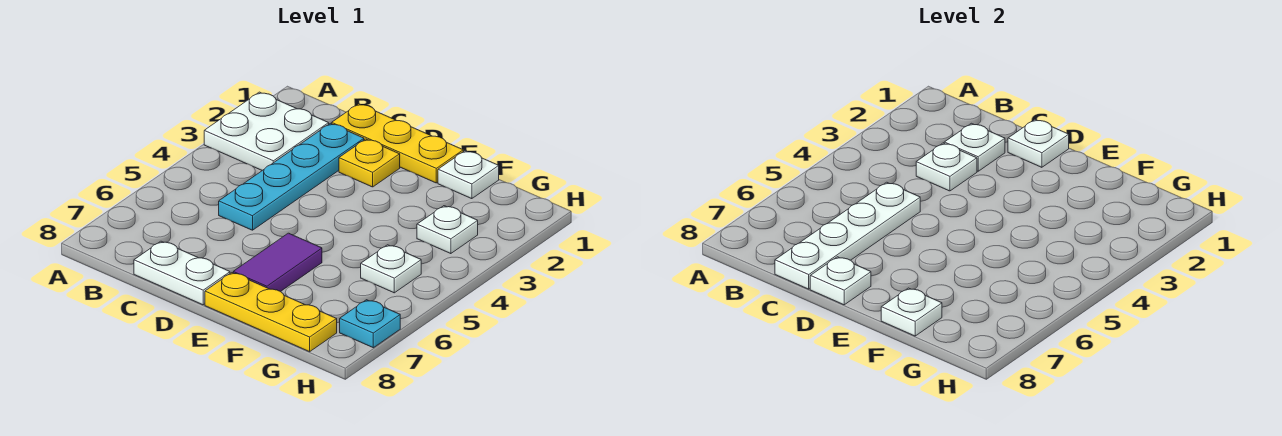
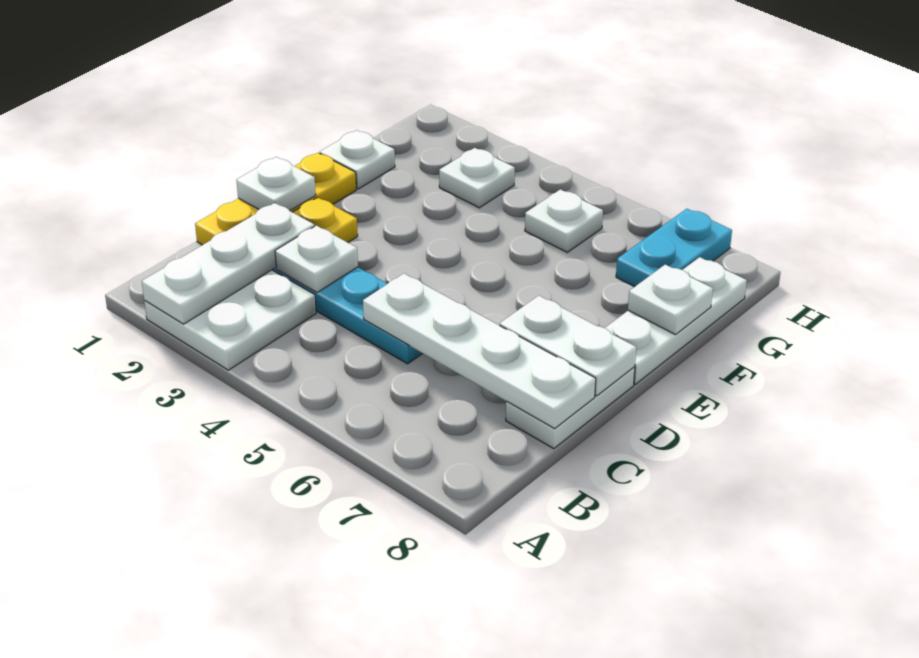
white plate C2 level 2 -> white plate A2:C2 level 2
white plate D8 level 2 -> white plate D7:D8 level 2
purple tile E6:E7 level 1 -> none
yellow plate E8:G8 level 1 -> white plate E8:G8 level 1
cyan plate H7 level 1 -> cyan plate G7:H7 level 1

